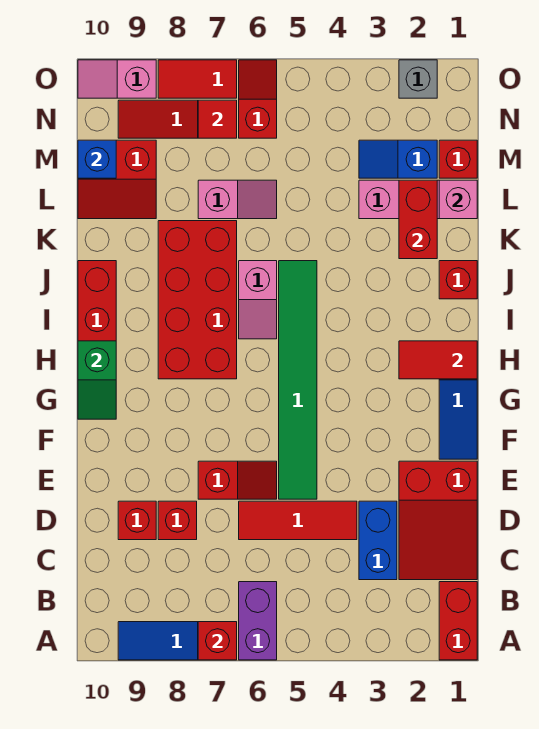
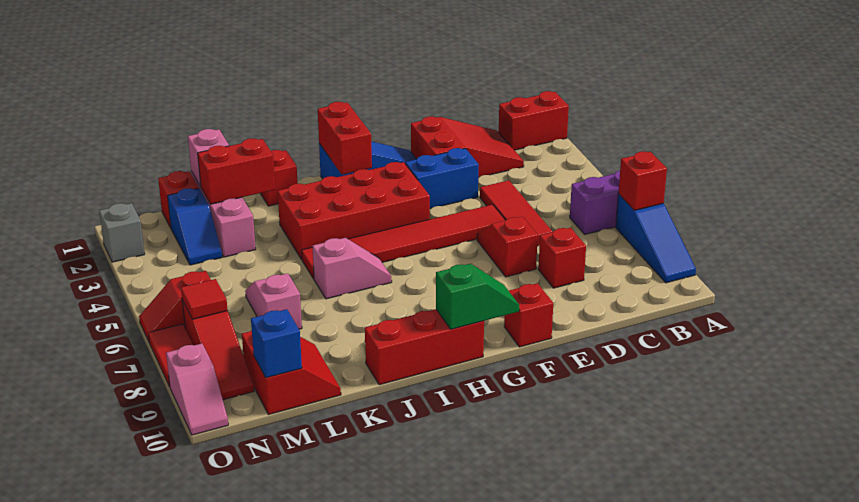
blue brick C3:D3 level 1 -> blue brick E3:F3 level 1
red brick D9 level 1 -> red brick F10 level 1
green tile E5:J5 level 1 -> red tile E5:J5 level 1
red tile H1:H2 level 2 -> red brick H1:H2 level 2
red brick H7:K8 level 1 -> red brick G3:J4 level 1

